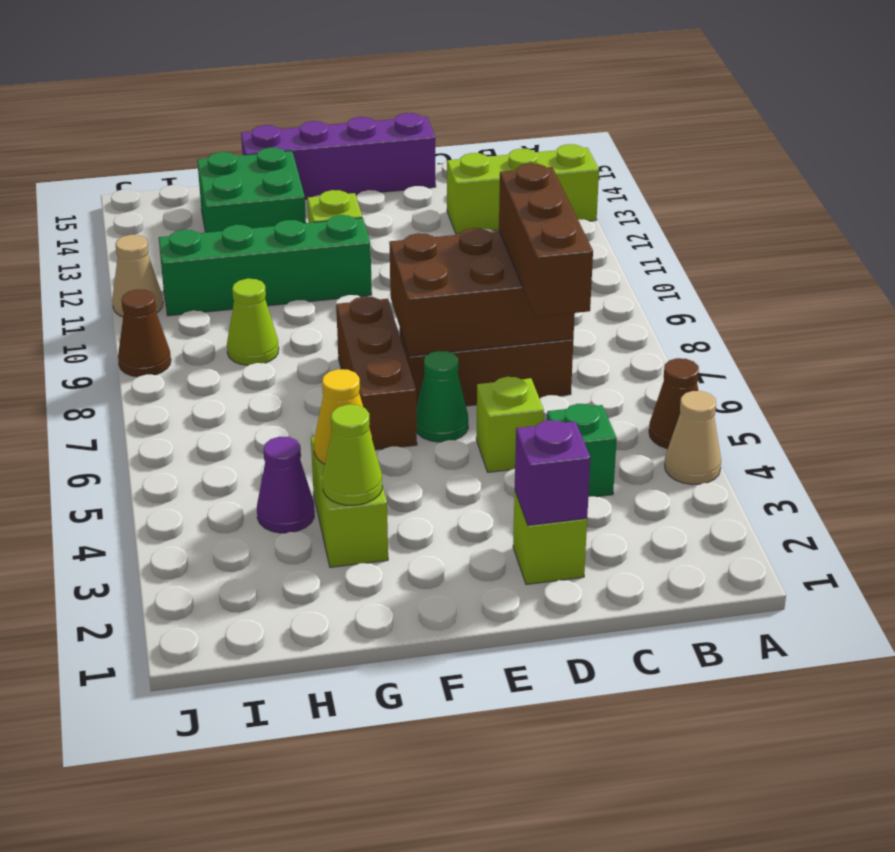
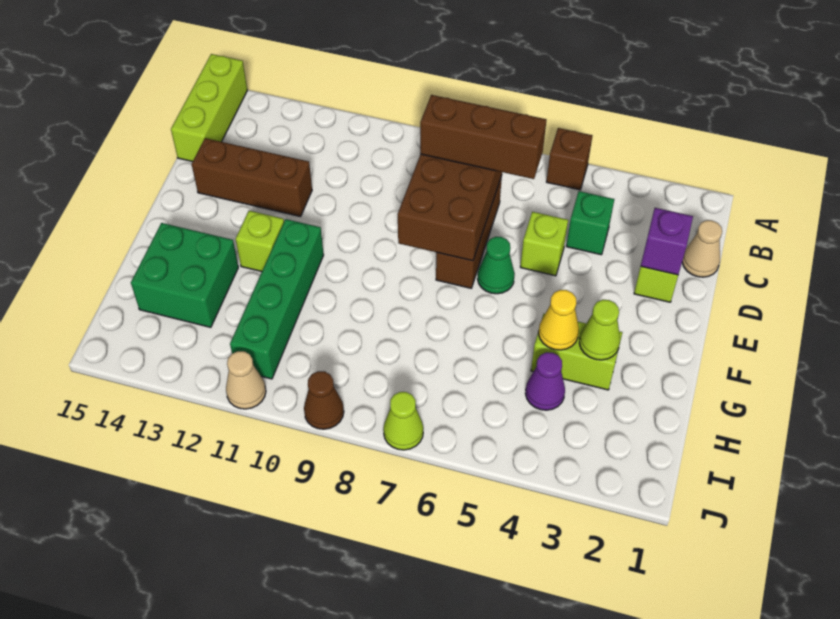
tan cone A4 level 1 -> tan cone C1 level 1
brown cone A5 level 1 -> brown brick A5 level 1
lime brick A13:C13 level 1 -> lime brick A15:C15 level 1
purple brick D15:G15 level 1 -> none
brown brick F6:F8 level 1 -> brown brick D12:D14 level 1
lime cone H9 level 1 -> lime cone J7 level 1

